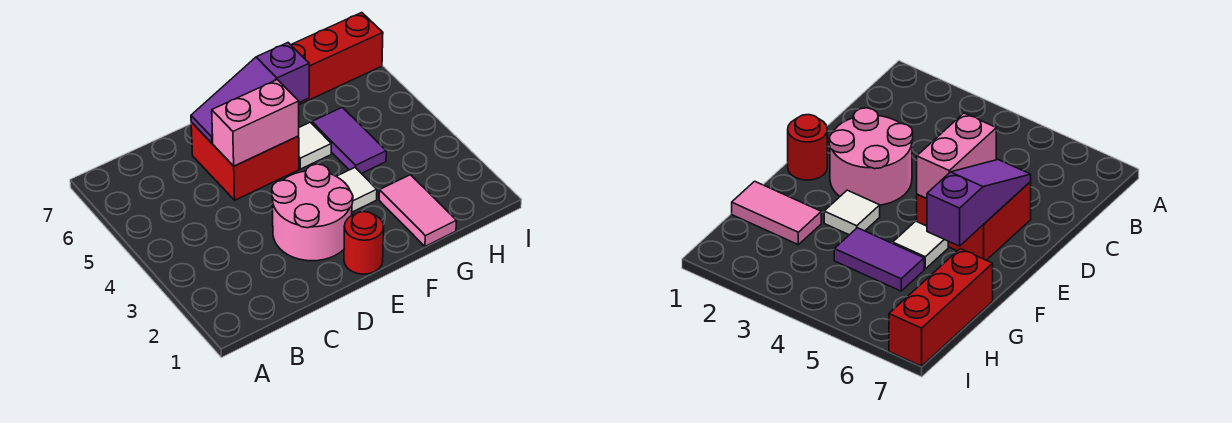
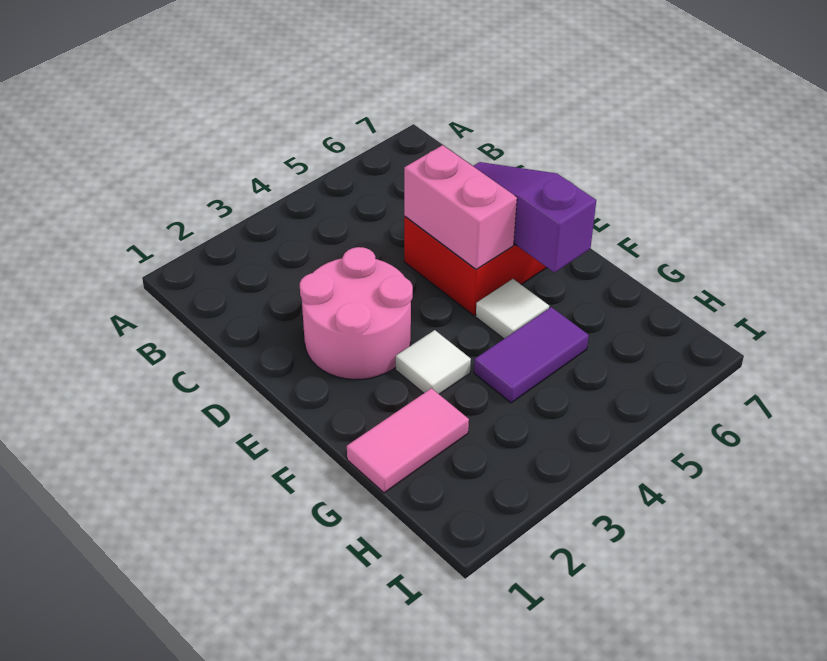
red round brick E1 level 1 -> none
red brick G7:I7 level 1 -> none

